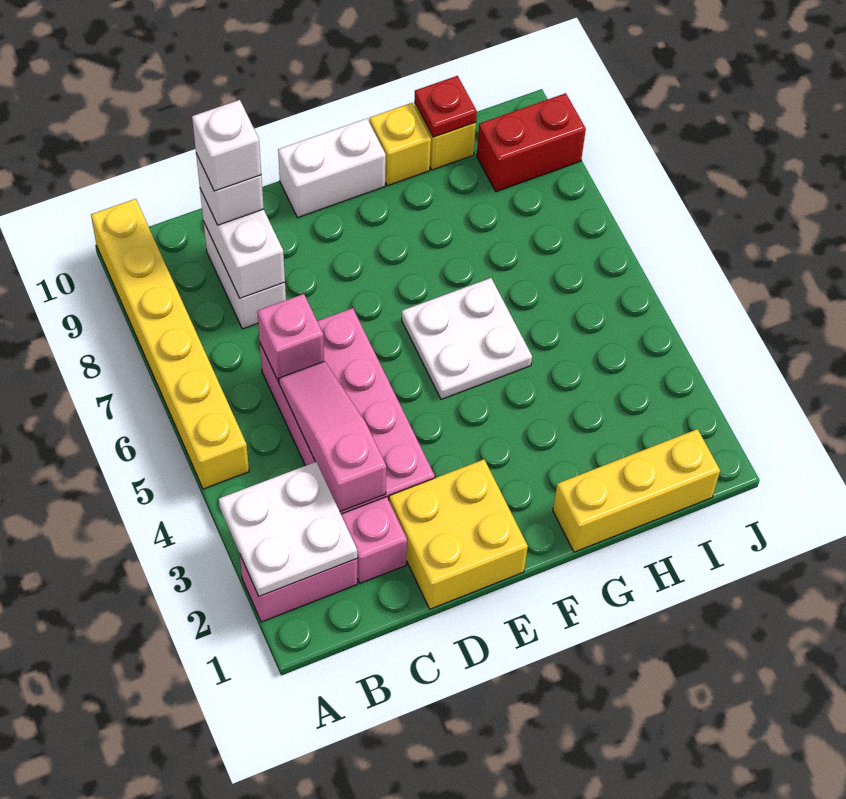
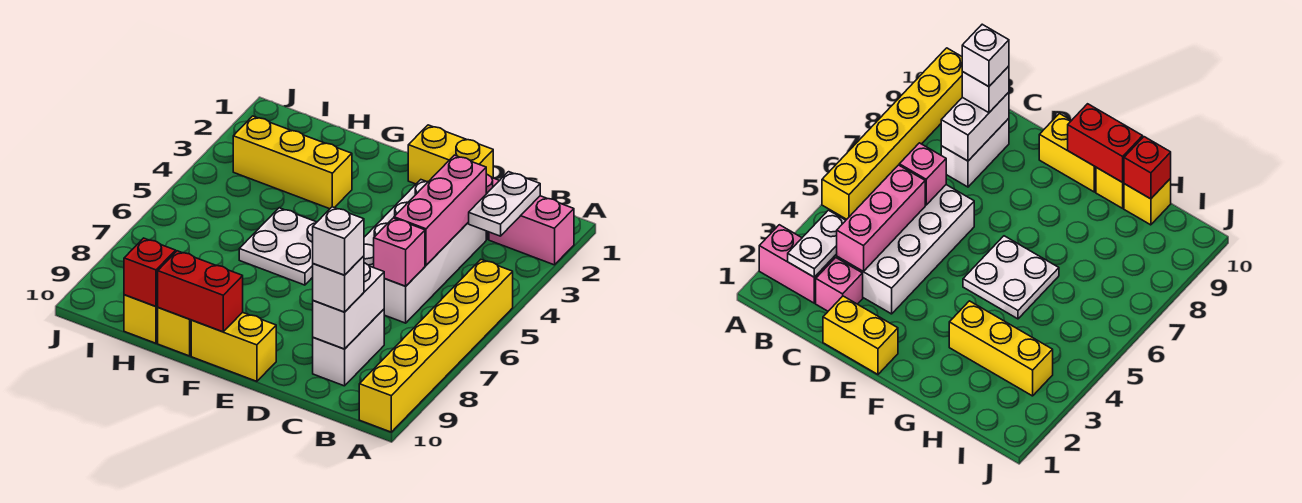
white plate A2:B3 level 2 -> white plate B2:B3 level 2
pink brick C3:D6 level 1 -> white brick C3:D6 level 1
pink slope C3:C5 level 2 top 3 -> pink brick C3:C5 level 2
yellow brick D1:E2 level 1 -> yellow brick D1:E1 level 1
white brick E10:F10 level 1 -> yellow brick E10:F10 level 1
yellow brick G1:I1 level 1 -> yellow brick G3:I3 level 1
red plate H10 level 2 -> red brick H10 level 2
red brick I9:J9 level 1 -> red brick F10:G10 level 2

